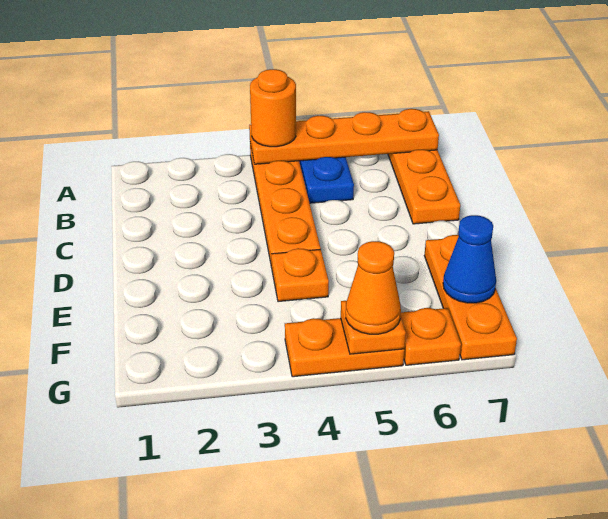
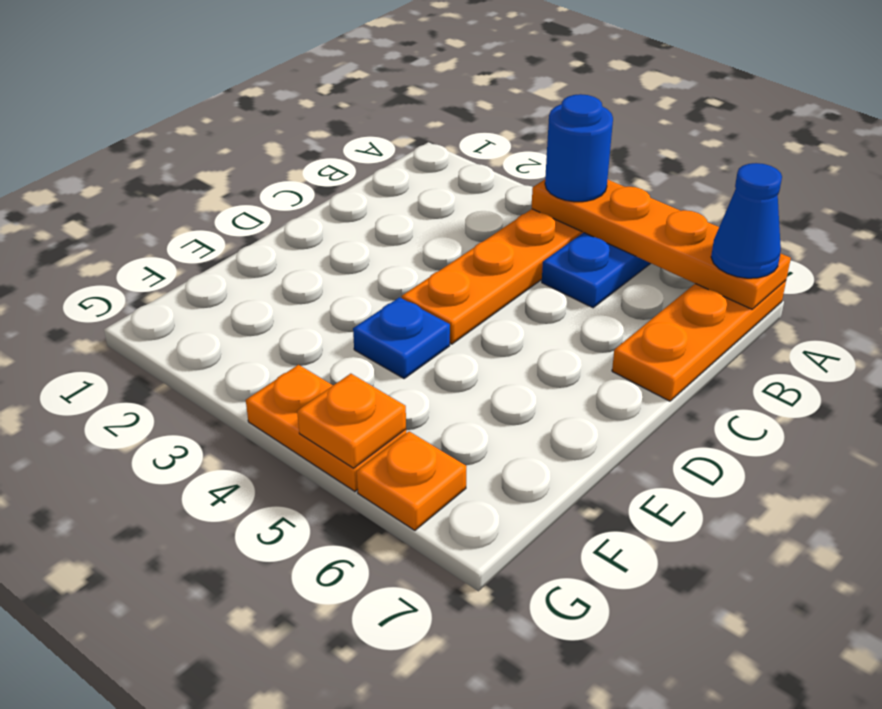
orange round brick A4 level 3 -> blue round brick A4 level 3
orange plate E4 level 1 -> blue plate E4 level 1
orange plate E7:G7 level 1 -> none
blue cone F7 level 2 -> blue cone A7 level 3
orange cone G5 level 3 -> none

